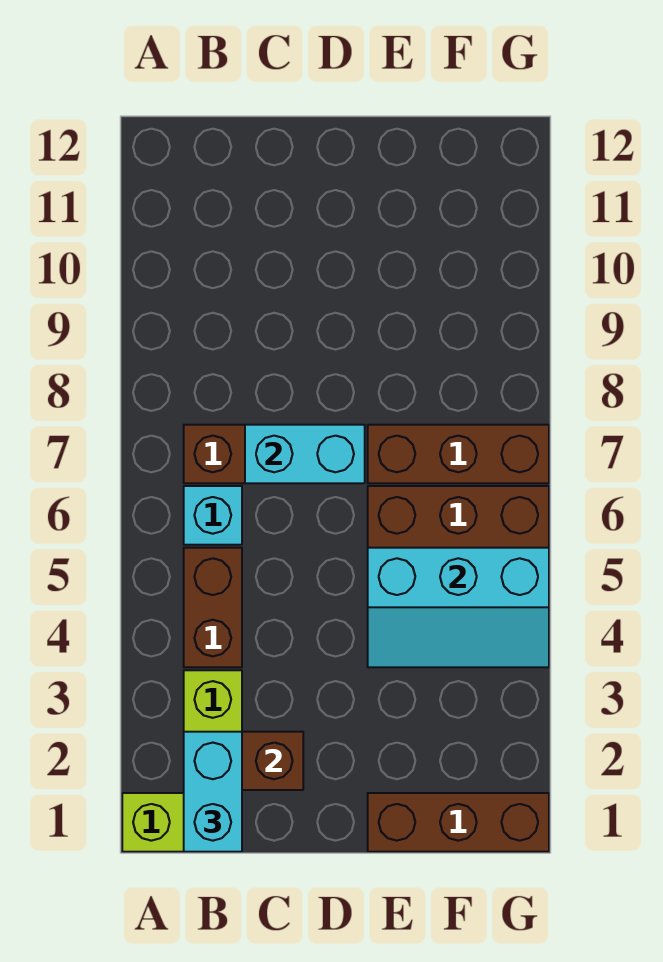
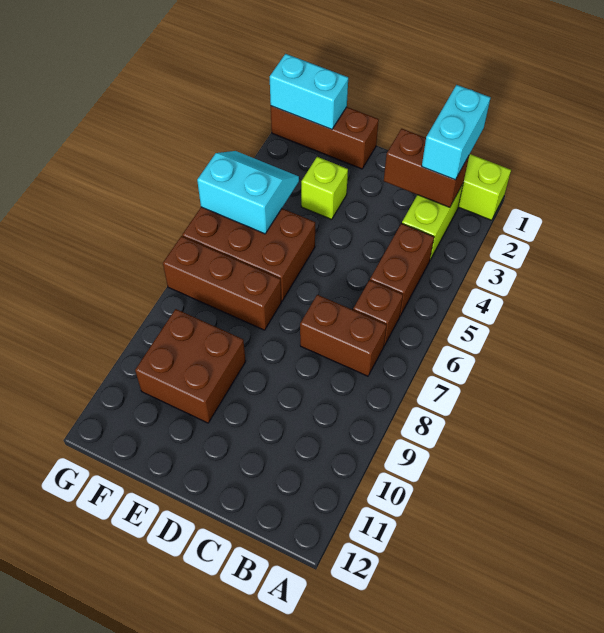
cyan brick B6 level 1 -> brown brick B6 level 1
cyan brick C7:D7 level 2 -> cyan brick F1:G1 level 2
none -> lime brick E3 level 1
cyan slope E4:G5 level 2 top 5 -> cyan slope F4:G5 level 2 top 5
none -> brown brick E9:F10 level 1

